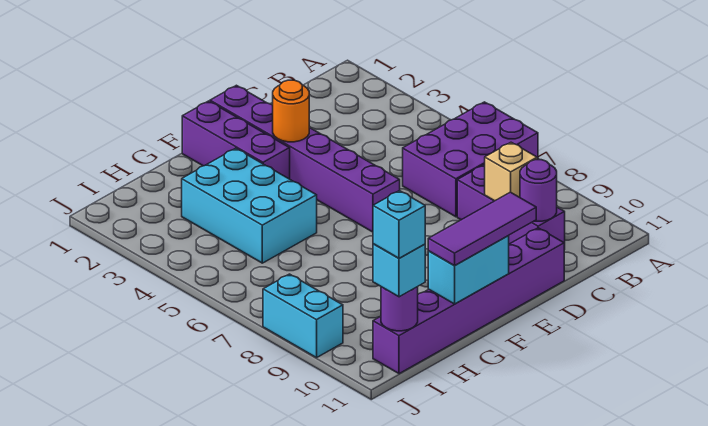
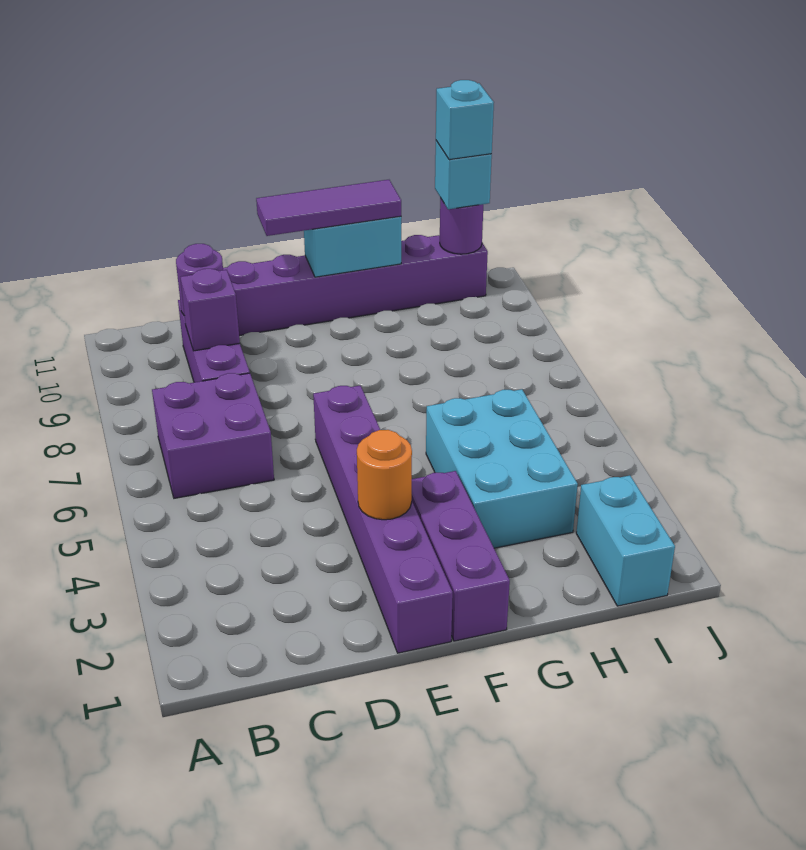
purple brick A6:C7 level 1 -> purple brick B6:C7 level 1
tan brick C9 level 2 -> purple brick C9 level 2
cyan brick J8:J9 level 1 -> cyan brick I1:I2 level 1

